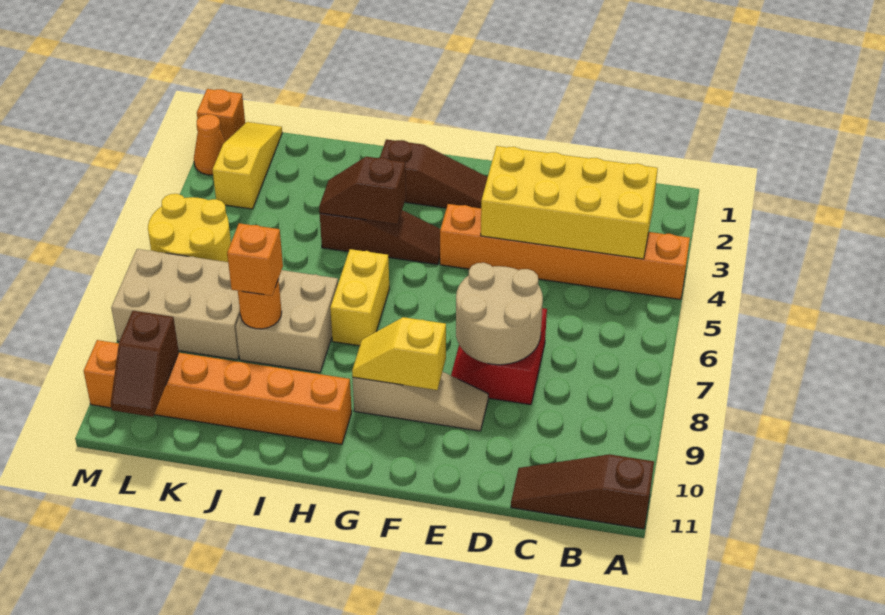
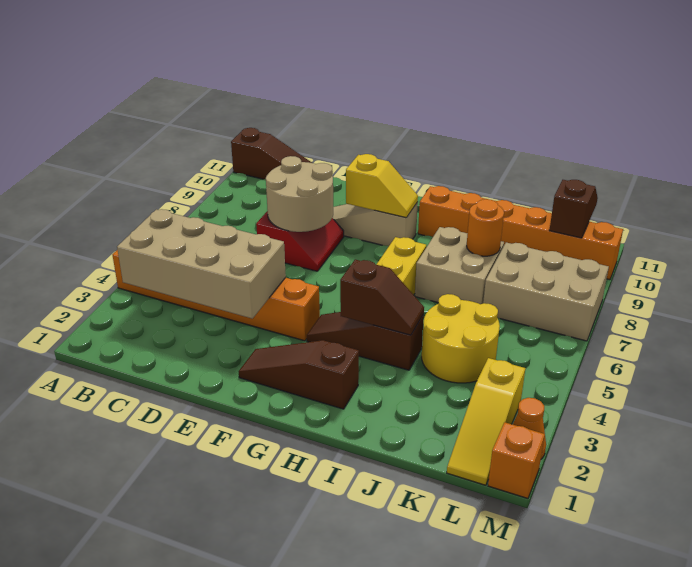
yellow brick B3:E4 level 2 -> tan brick B3:E4 level 2
orange brick J8 level 3 -> none
yellow round brick L5:M6 level 1 -> yellow round brick J4:K5 level 1

